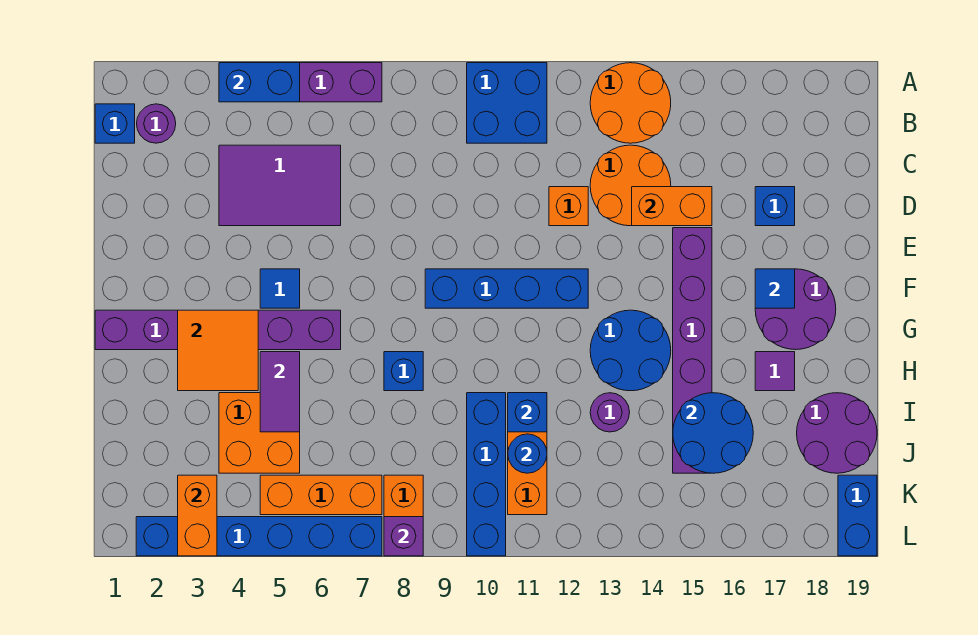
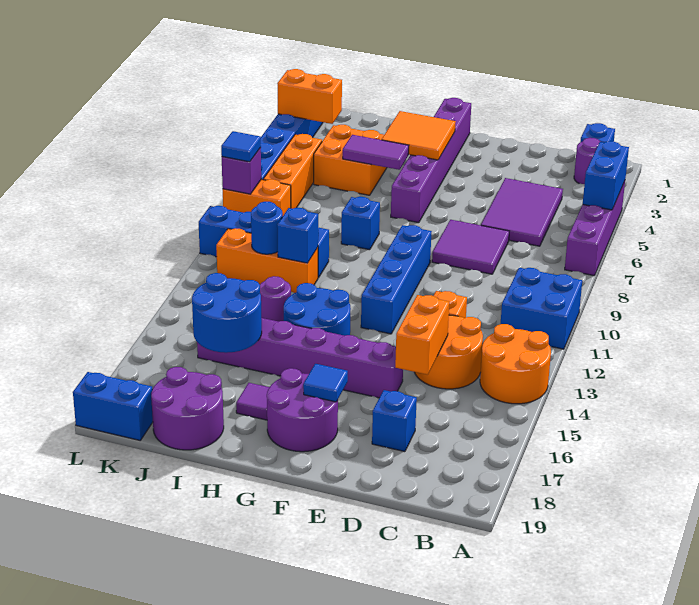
none -> purple tile D7:E8 level 1
blue tile F5 level 1 -> blue tile L8 level 3

